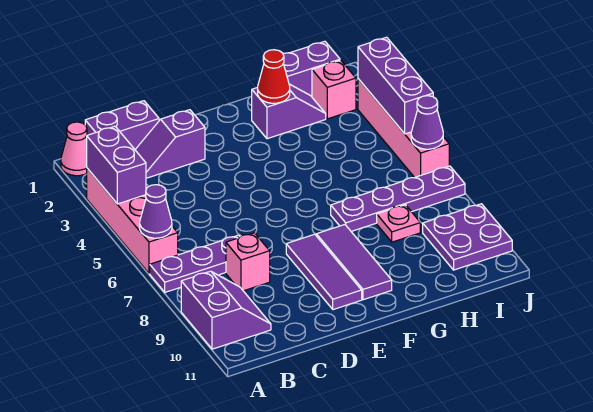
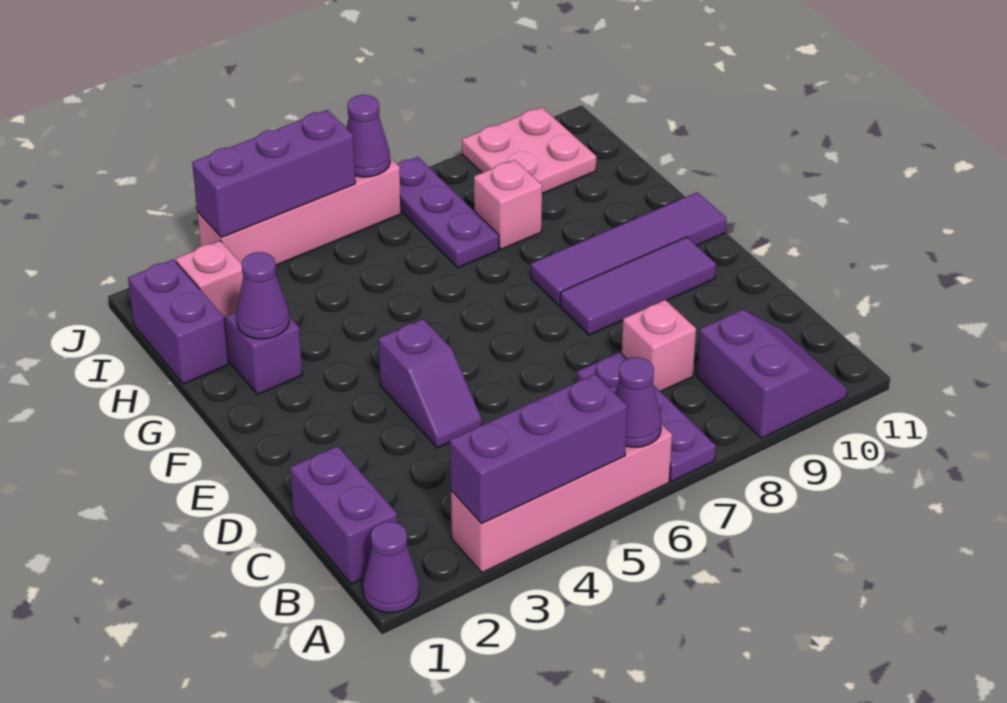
pink cone A1 level 1 -> purple cone A1 level 1
purple brick A3:A4 level 2 -> purple brick A3:A5 level 2
purple slope A9:B10 level 1 top A -> purple slope A9:B10 level 1 top 9
purple slope C2:D2 level 1 top D -> purple slope D4:E4 level 1 top E
purple tile F8:F10 level 1 -> purple tile F8:F11 level 1
red cone G2 level 2 -> purple cone G2 level 2
purple plate G7:J7 level 1 -> purple plate H7:J7 level 1
pink plate H8 level 1 -> pink brick H8 level 1
purple plate I9:J10 level 1 -> pink plate I9:J10 level 1

